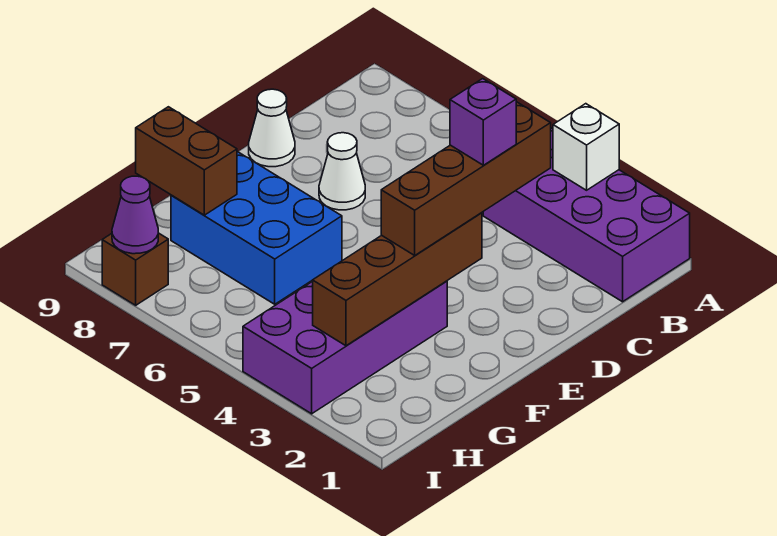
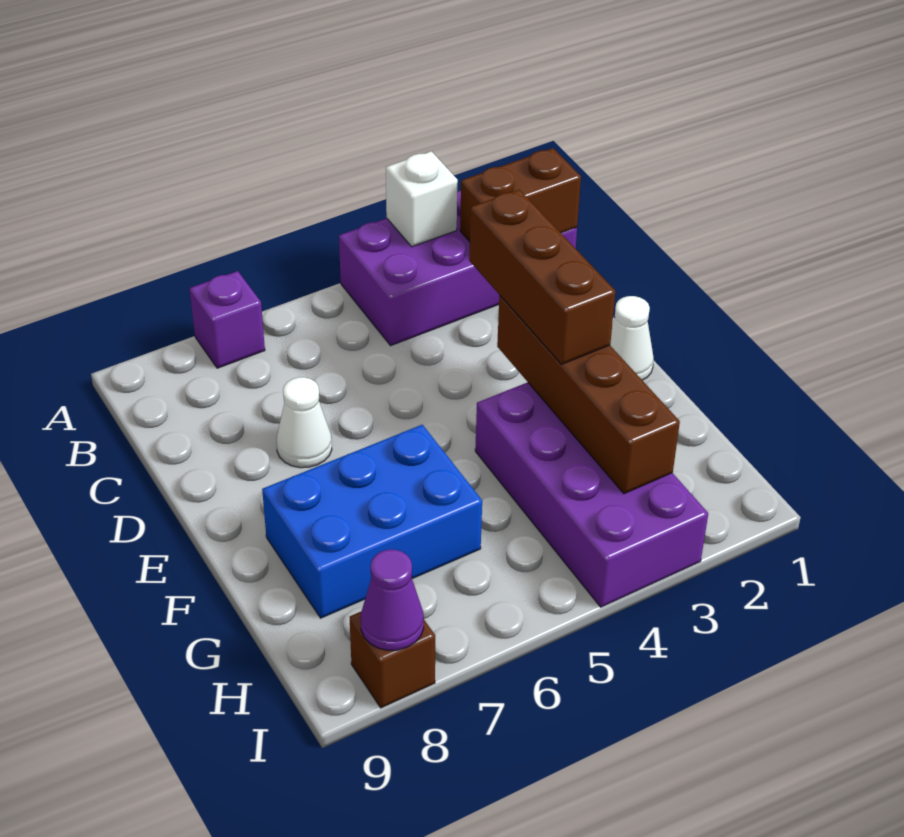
brown brick C3:F3 level 3 -> brown brick D3:F3 level 3
purple brick D3 level 4 -> purple brick A7 level 1
white cone D9 level 1 -> white cone E1 level 1
brown brick G8:G9 level 2 -> brown brick B1:B2 level 2

